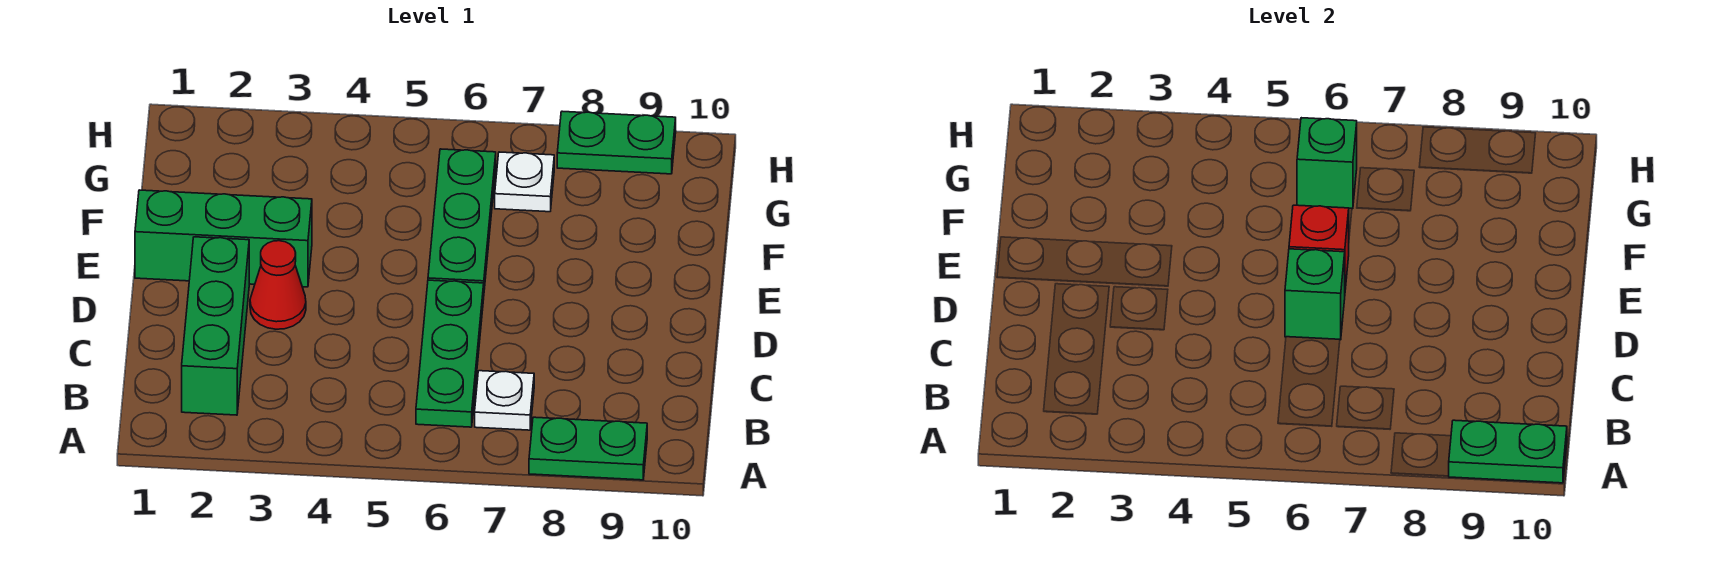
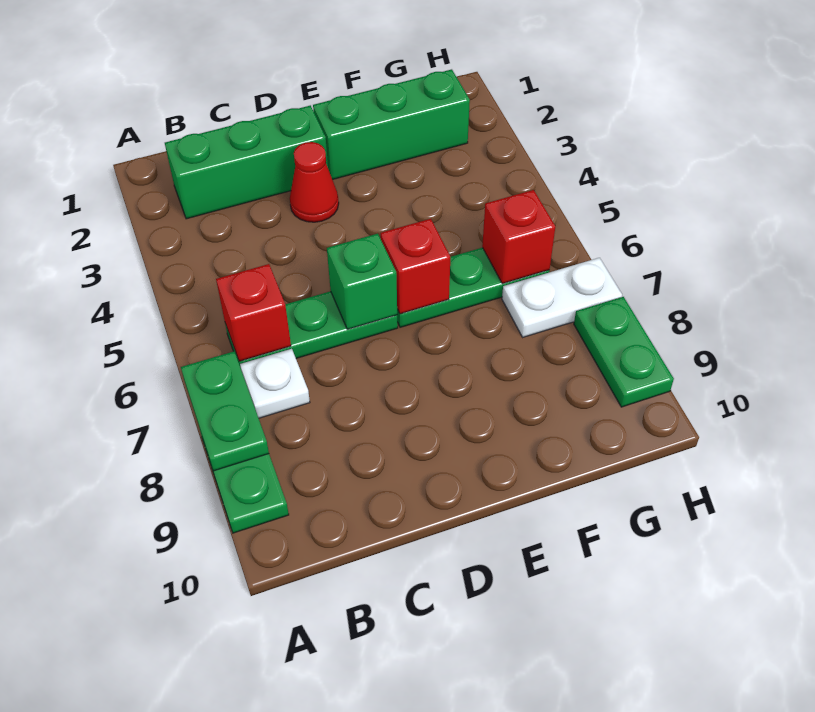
green plate A9:A10 level 2 -> green plate A7:A8 level 2
none -> red brick B6 level 2
green brick E1:E3 level 1 -> green brick E2:G2 level 1
green brick G6 level 2 -> red brick G6 level 2
white plate G7 level 1 -> white plate G7:H7 level 1

